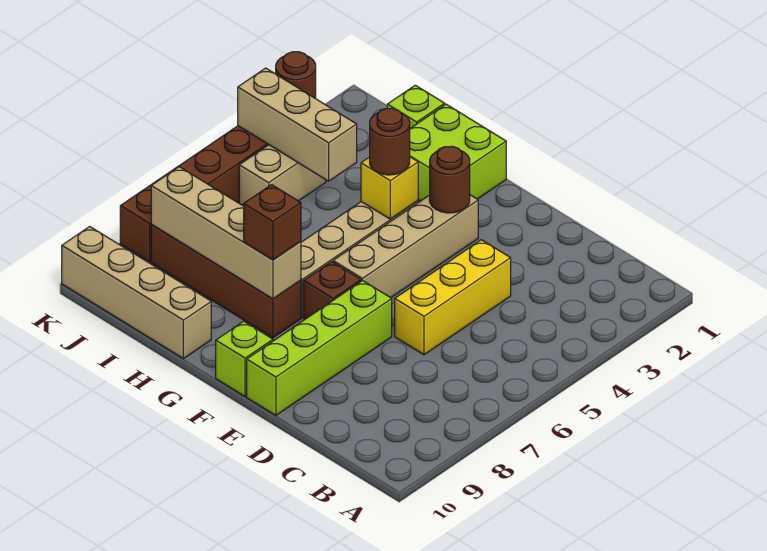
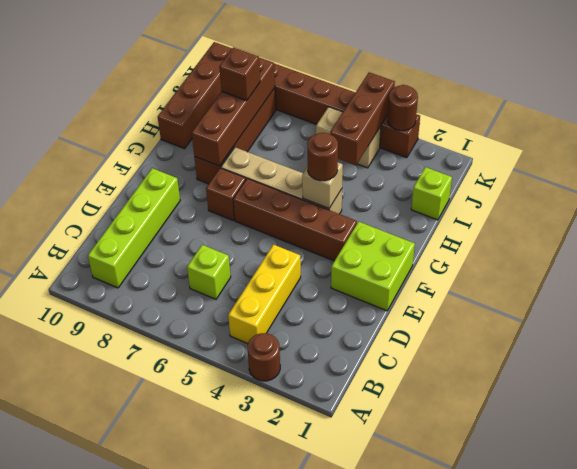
yellow brick D4:D6 level 1 -> yellow brick B4:D4 level 1
lime brick E7:E10 level 1 -> lime brick B9:E9 level 1
tan brick F3:F6 level 1 -> brown brick F3:F6 level 1
brown round brick F3 level 2 -> brown round brick A3 level 1
lime brick F10 level 1 -> lime brick C6 level 1
lime brick G1:H2 level 1 -> lime brick E1:F2 level 1
yellow brick G4 level 2 -> tan brick G4 level 2
tan brick G8:J8 level 2 -> brown brick G8:J8 level 2
brown brick G8 level 3 -> brown brick I8 level 3
tan brick H10:K10 level 1 -> brown brick H10:K10 level 1
tan brick I4:K4 level 2 -> brown brick I4:K4 level 2

